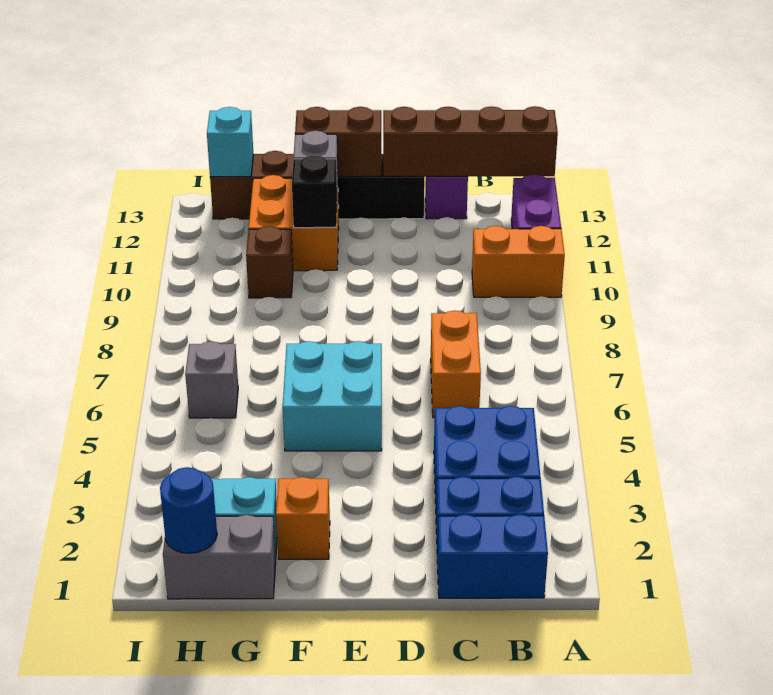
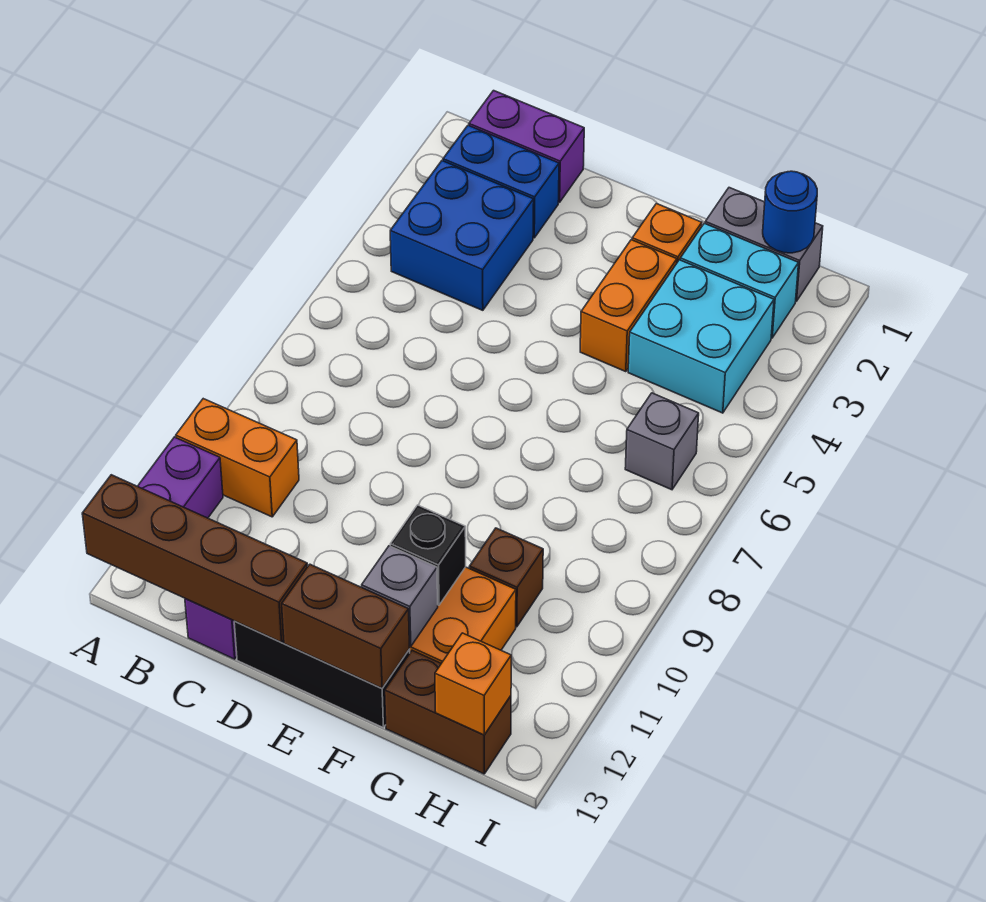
blue brick B1:C1 level 1 -> purple brick B1:C1 level 1
orange brick C6:C7 level 1 -> orange brick F3:F4 level 1
cyan brick E5:F6 level 1 -> cyan brick G3:H4 level 1
cyan brick H13 level 2 -> orange brick H13 level 2

